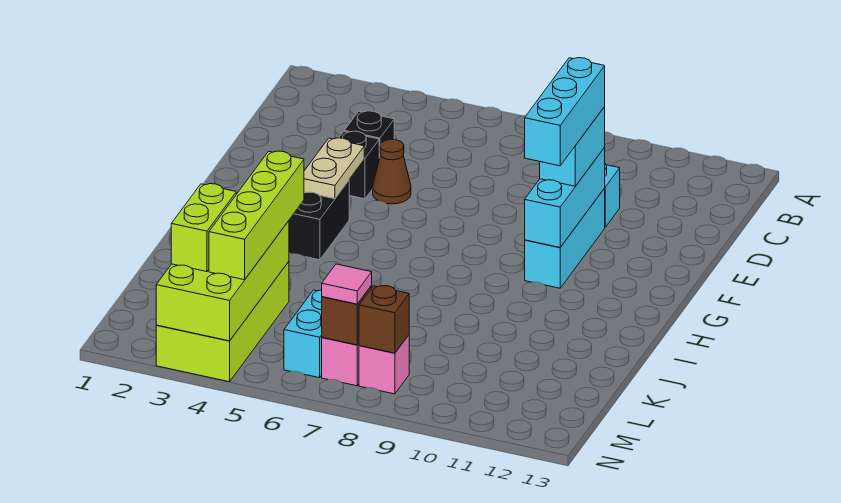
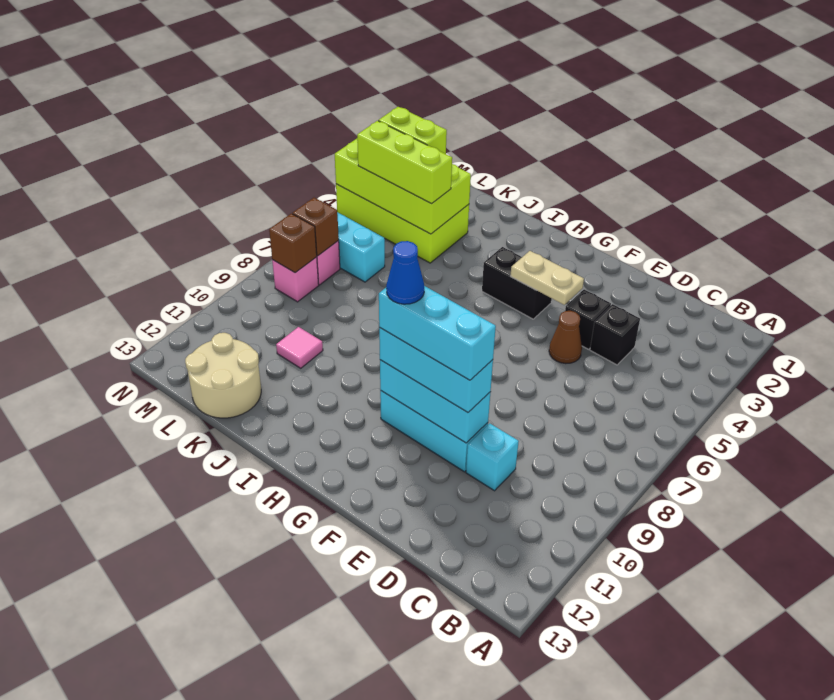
cyan brick E10:F10 level 3 -> cyan brick E10:G10 level 3
none -> blue cone G10 level 5
lime brick J4:M4 level 3 -> lime brick K4:M4 level 3
none -> tan round brick K12:L13 level 1
pink tile M7 level 3 -> pink tile K10 level 1

